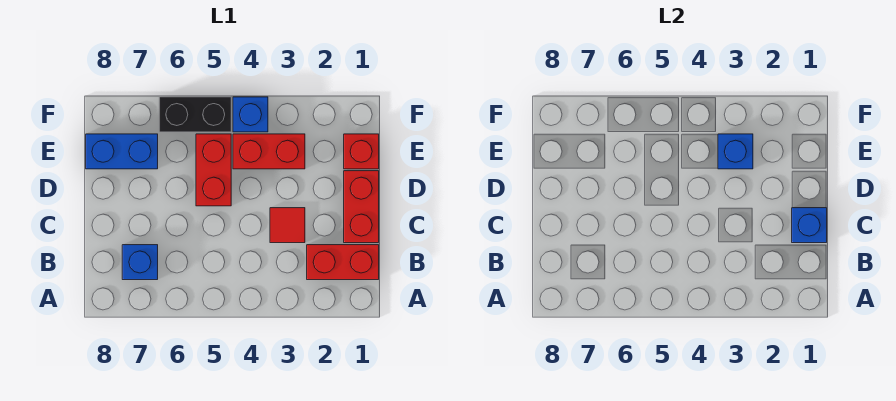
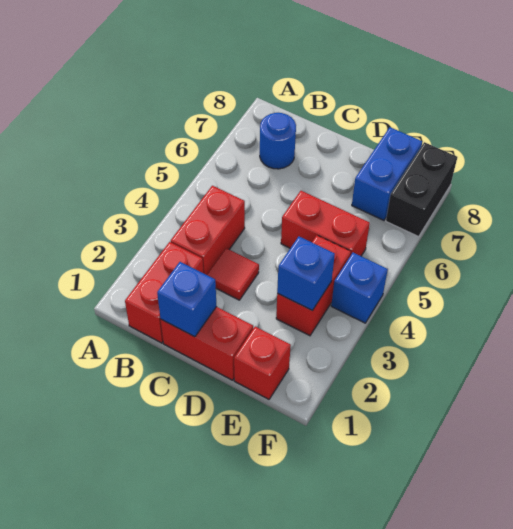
none -> red brick B3:B4 level 1
blue brick B7 level 1 -> blue round brick B7 level 1
black brick F5:F6 level 1 -> black brick F7:F8 level 1

